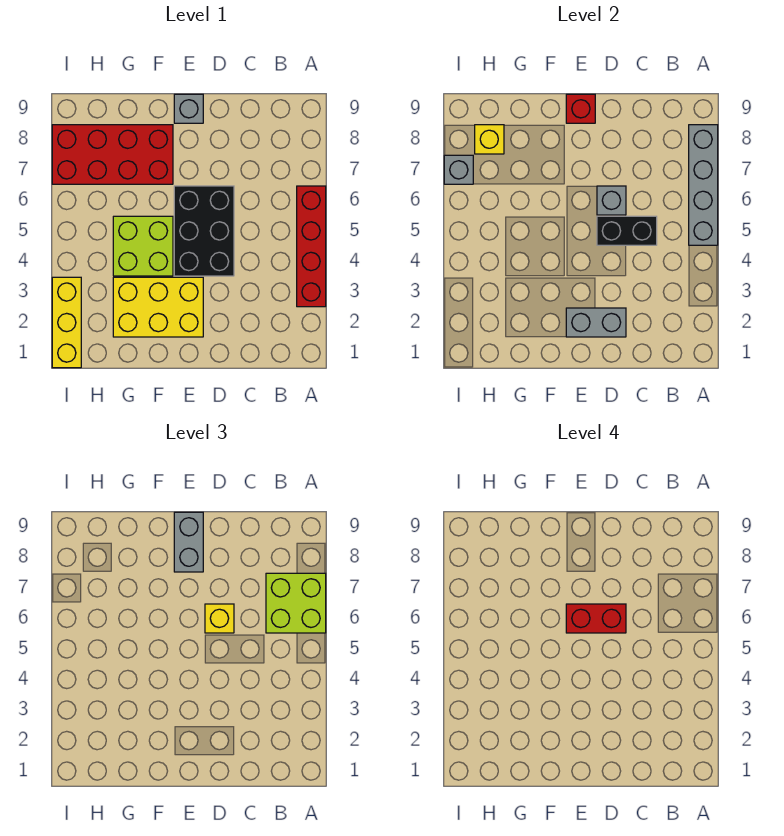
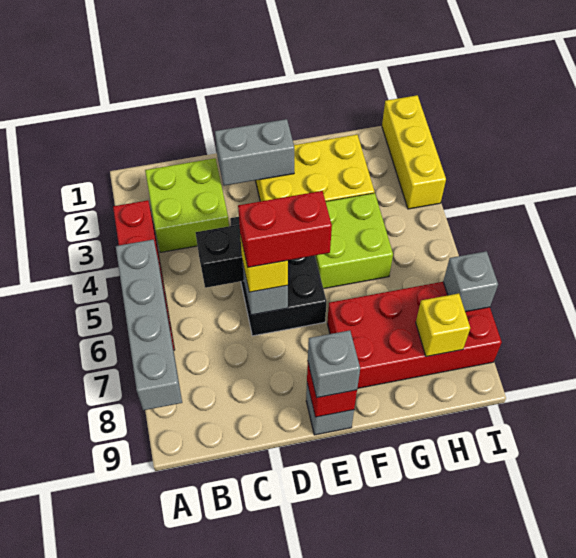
lime brick A6:B7 level 3 -> lime brick B2:C3 level 1
grey brick E8:E9 level 3 -> grey brick E9 level 3

